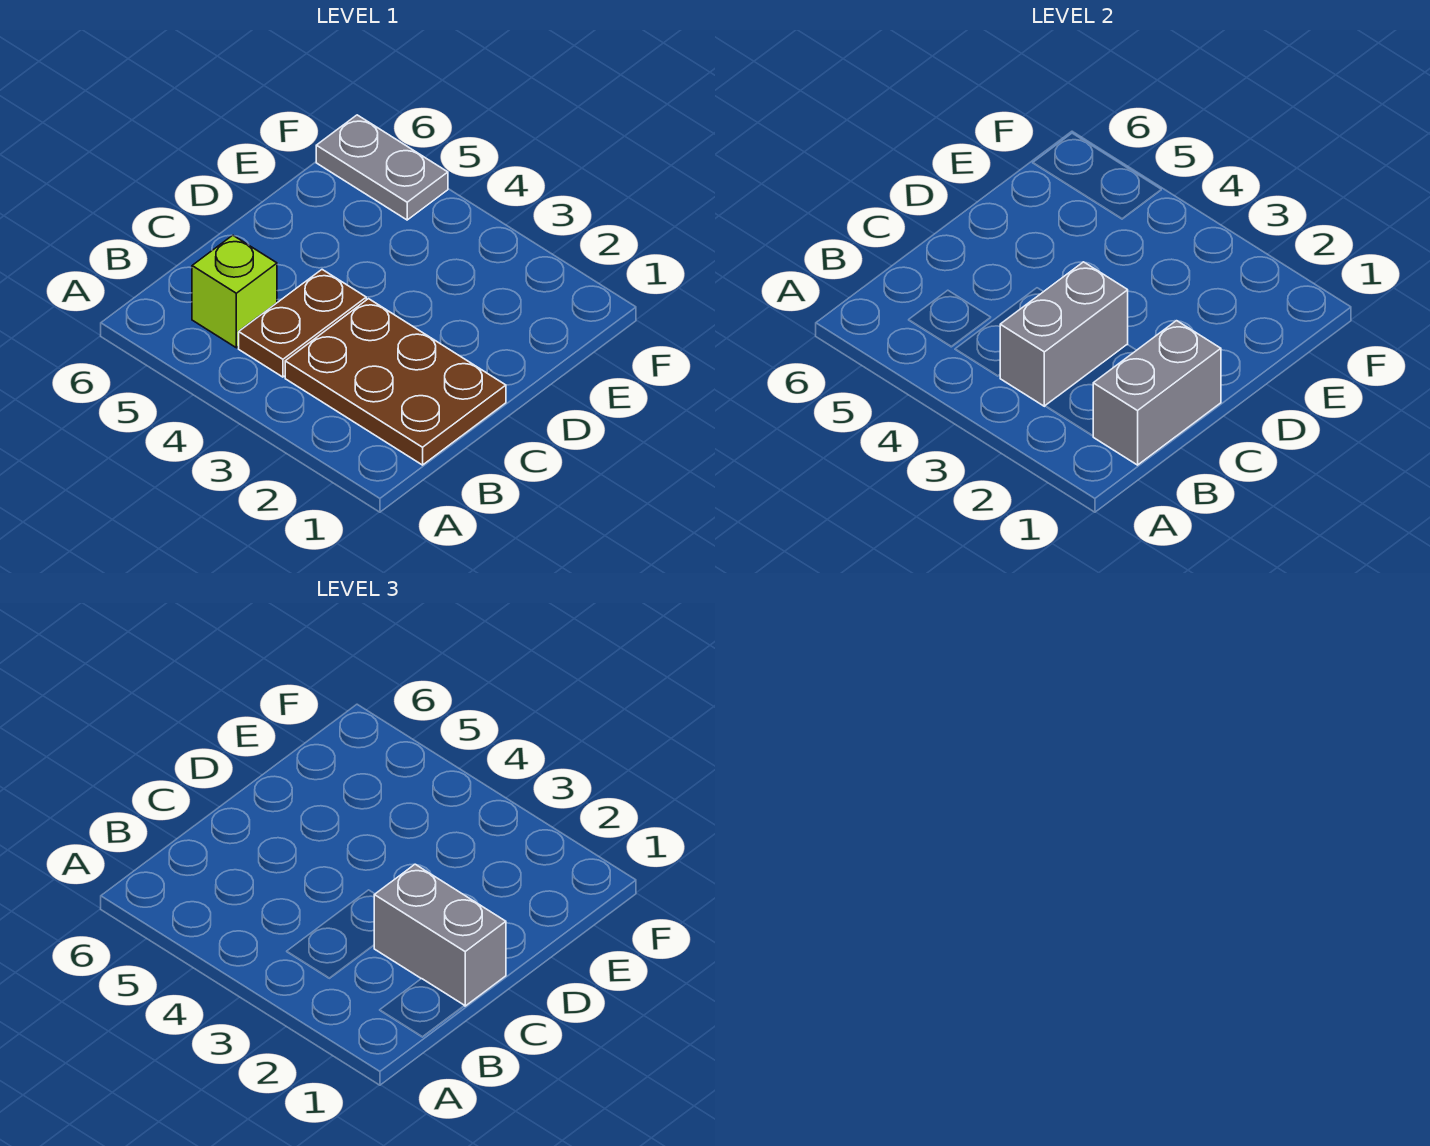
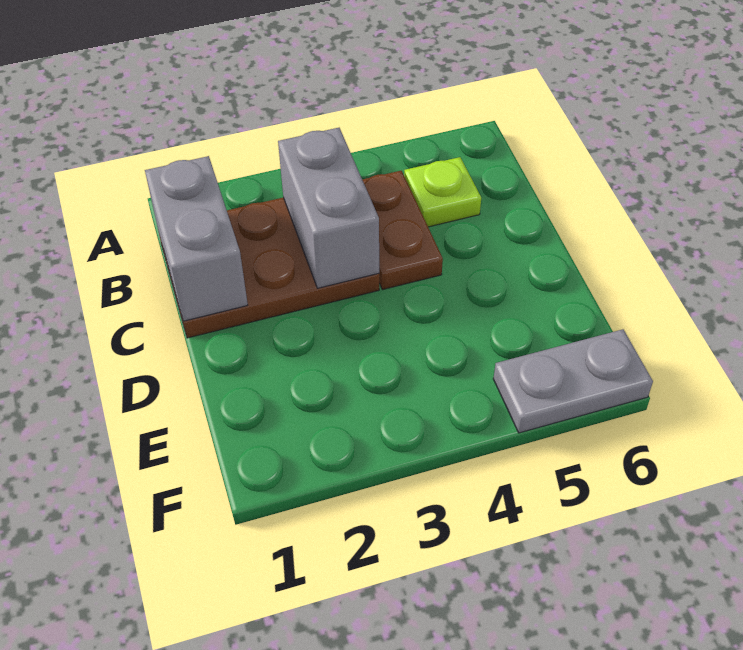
lime brick B5 level 1 -> lime plate B5 level 1
grey brick C1:C2 level 3 -> none

